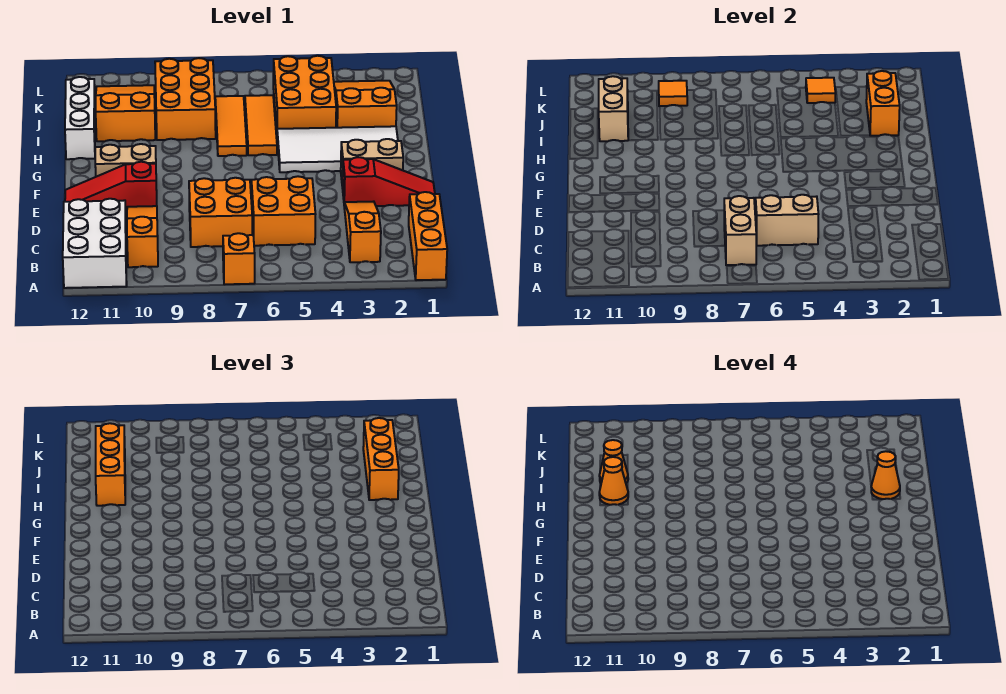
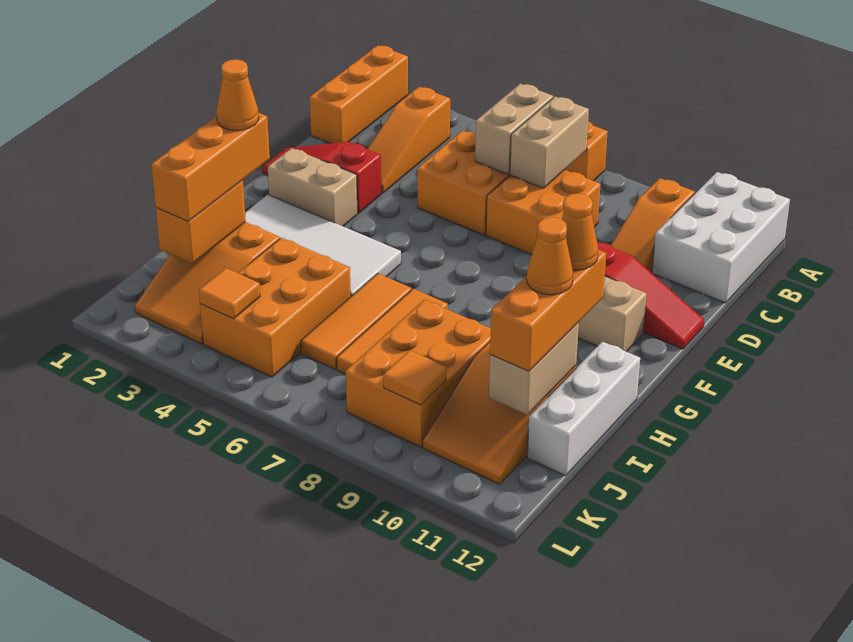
tan brick C5:C6 level 2 -> tan brick B6:C6 level 2

